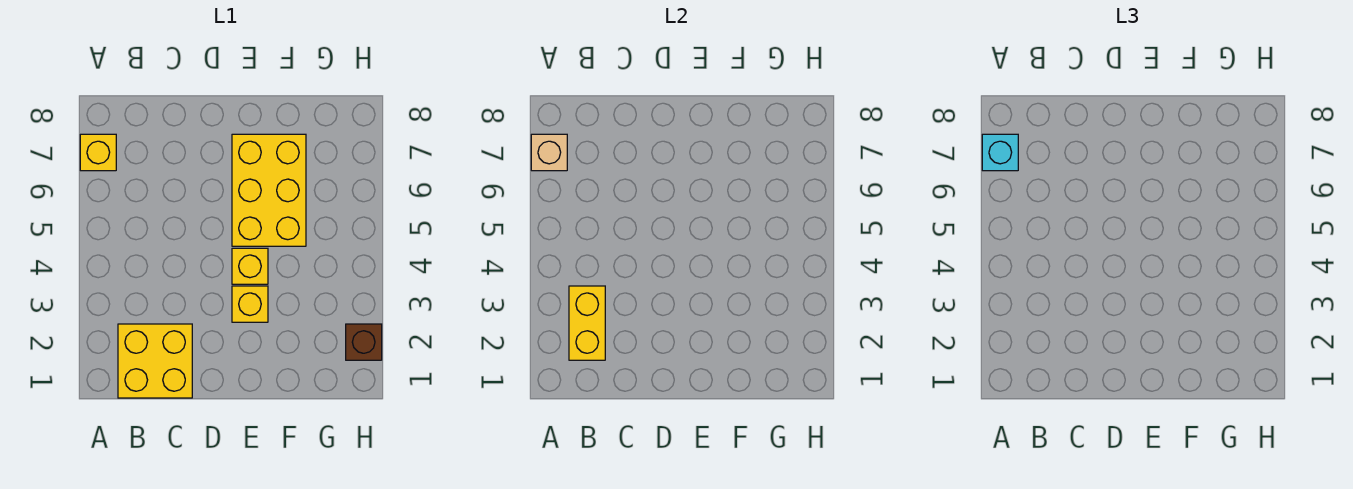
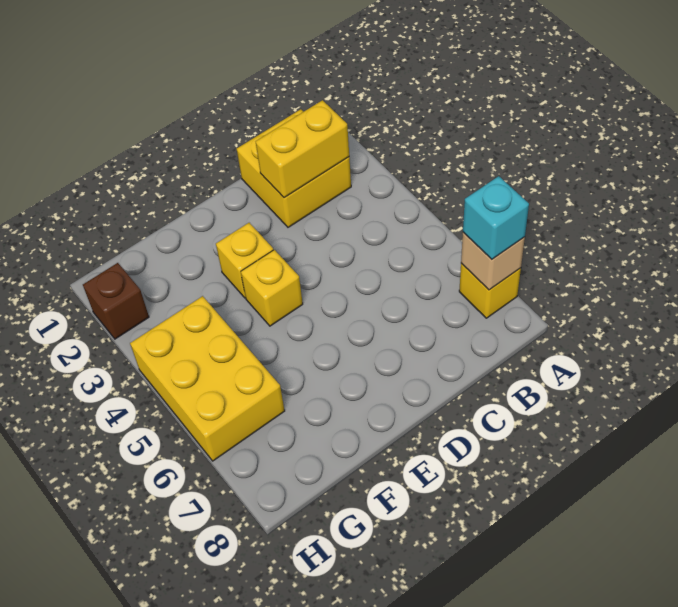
yellow brick B2:B3 level 2 -> yellow brick B2:C2 level 2
yellow brick E5:F7 level 1 -> yellow brick G4:H6 level 1

